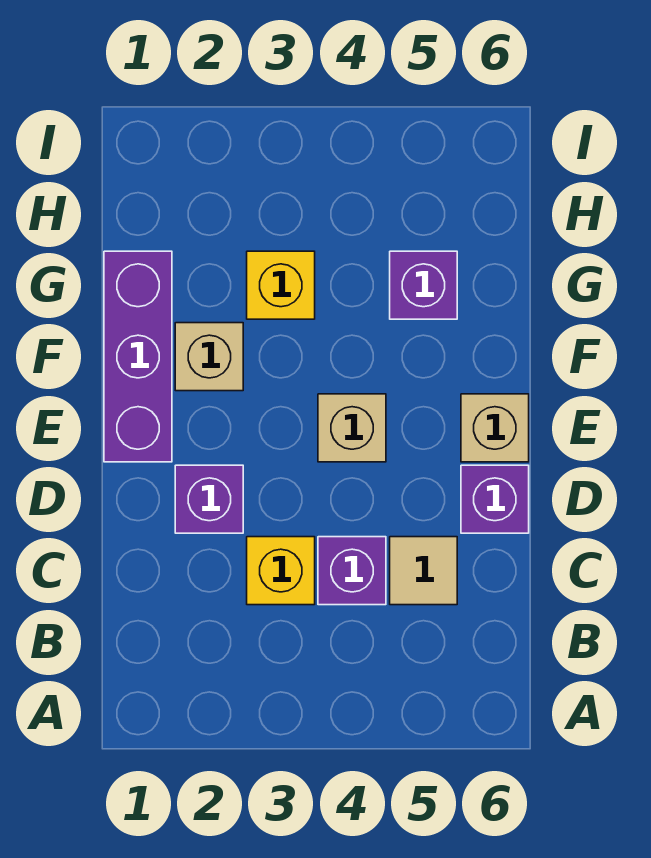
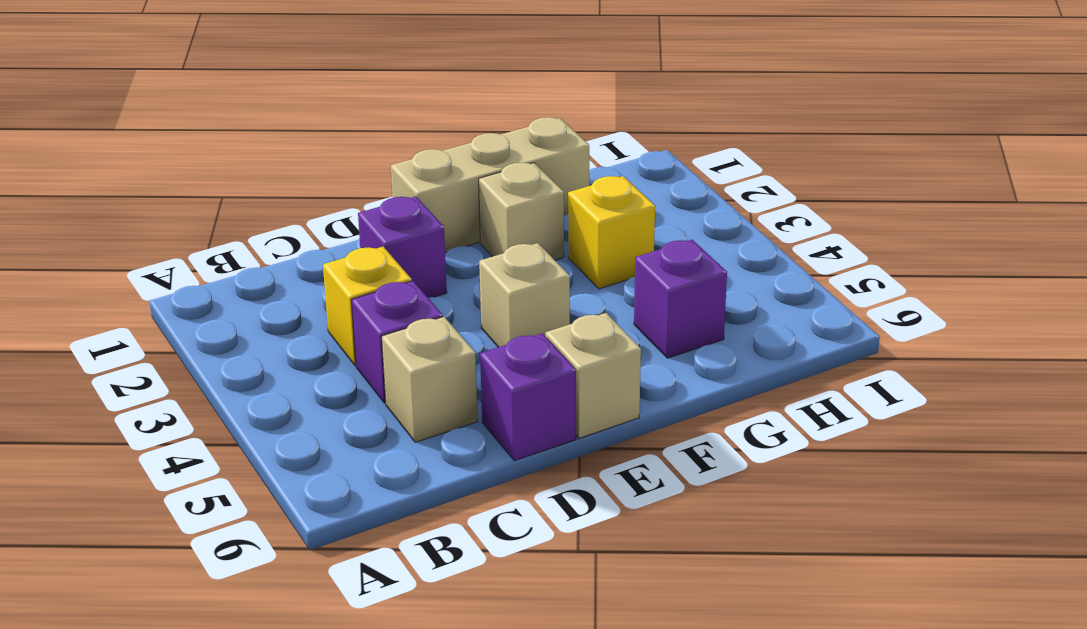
tan tile C5 level 1 -> tan brick C5 level 1
purple brick E1:G1 level 1 -> tan brick E1:G1 level 1

